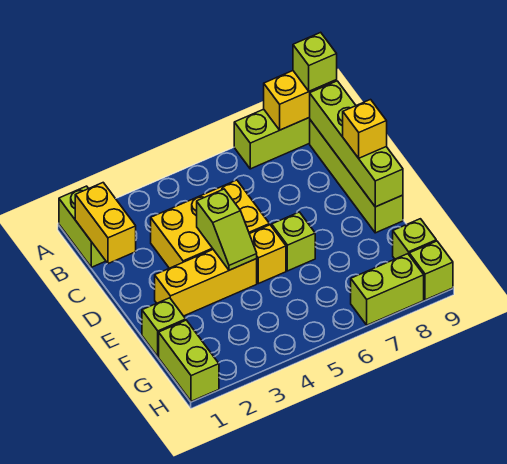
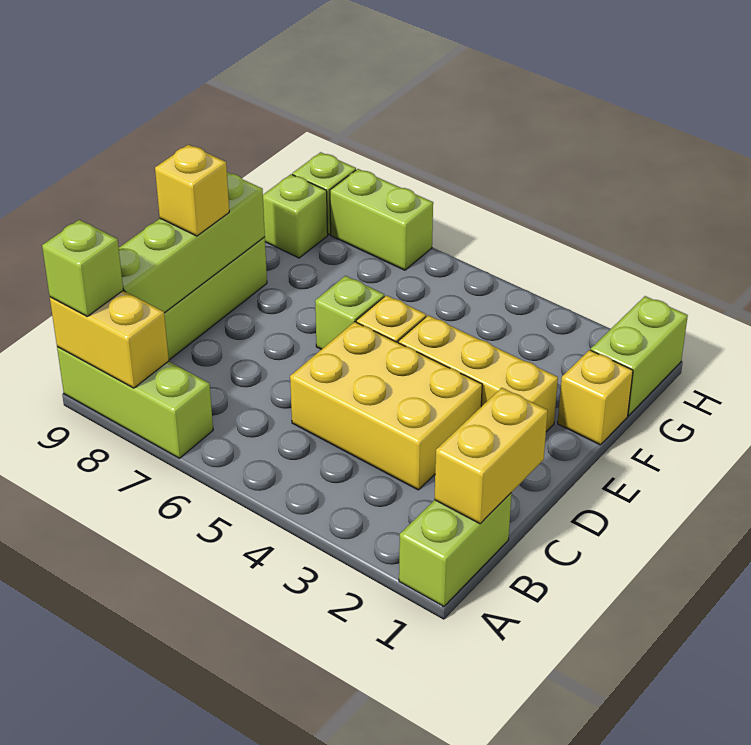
lime slope D4:E4 level 2 top D -> none
lime brick F1 level 1 -> yellow brick F1 level 1

